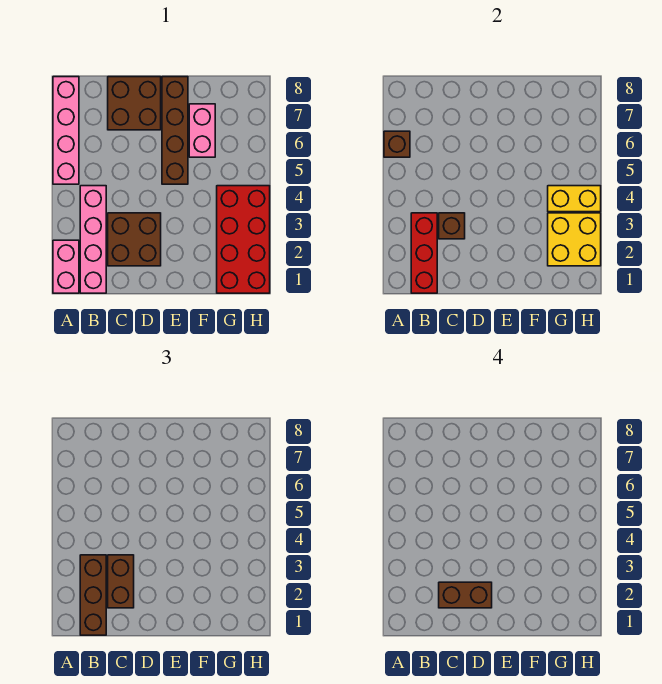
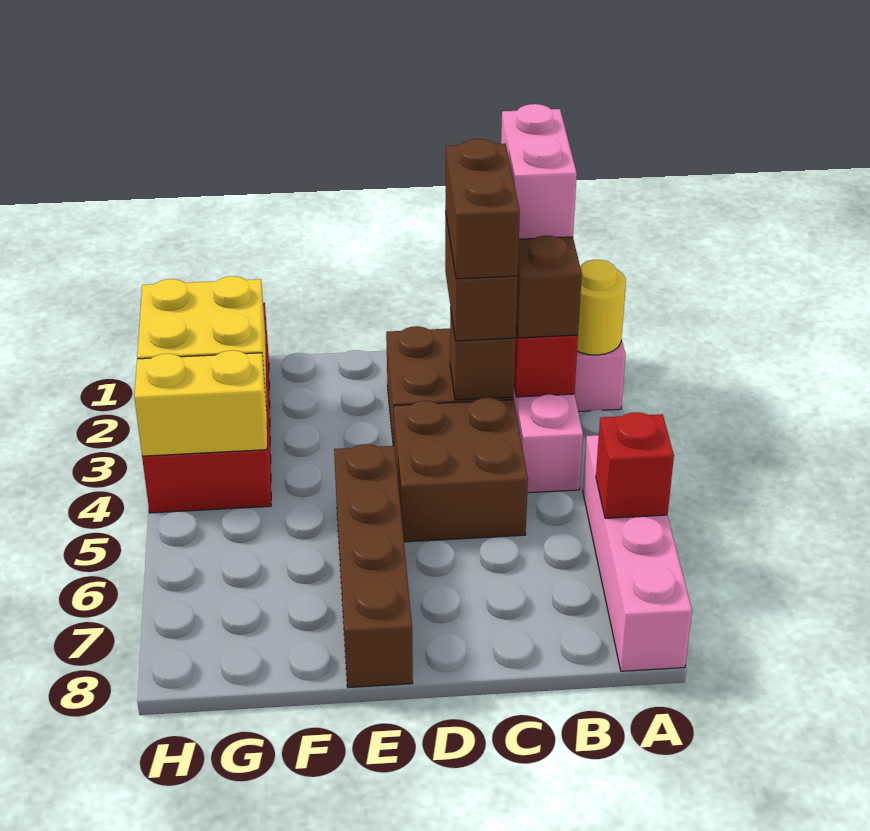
none -> yellow round brick A2 level 2
brown brick A6 level 2 -> red brick A6 level 2
brown brick C2:D2 level 4 -> brown brick C2:C3 level 4
brown brick C7:D8 level 1 -> brown brick C4:D5 level 1
pink brick F6:F7 level 1 -> pink brick B1:B2 level 4

